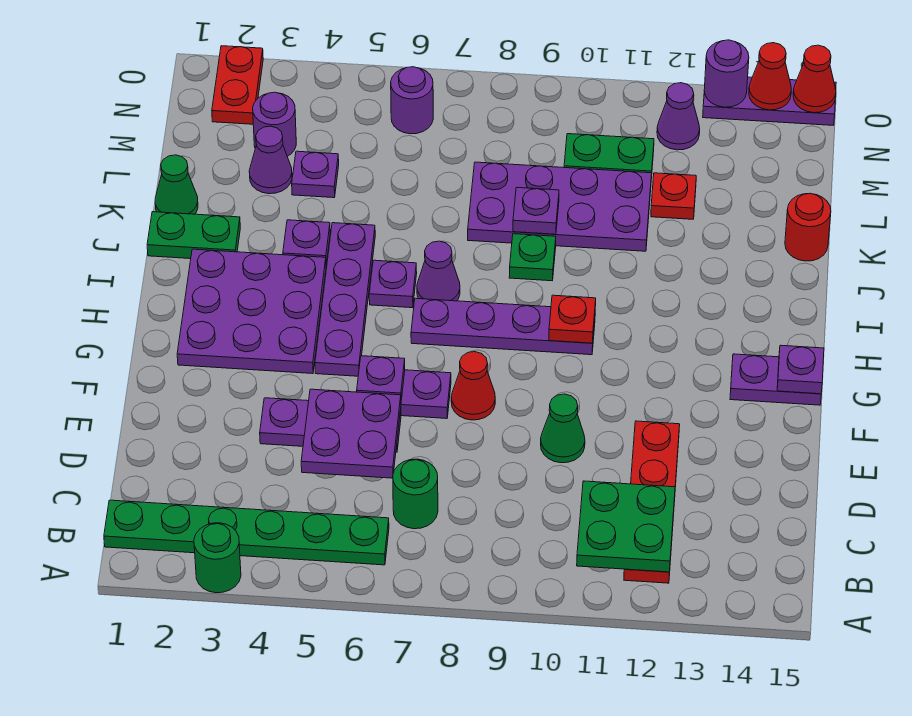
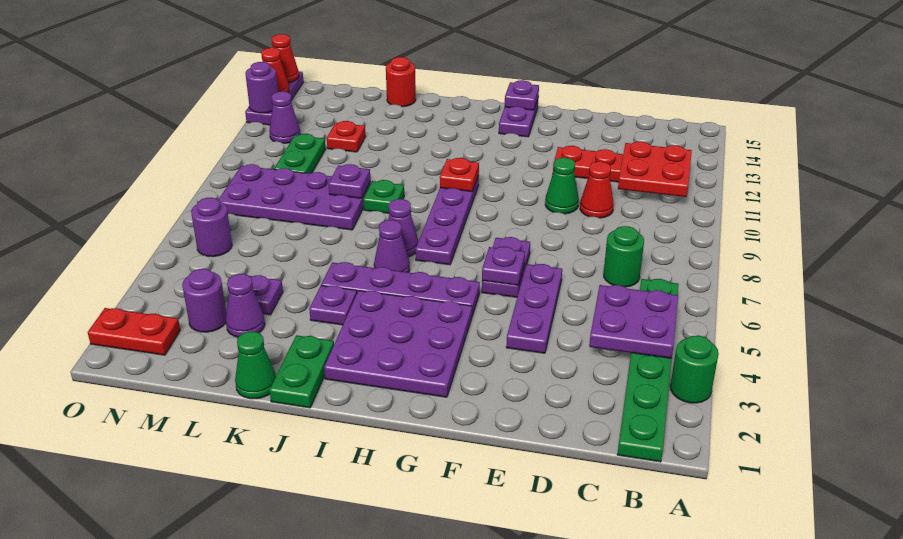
green plate B11:C12 level 2 -> red plate B11:C12 level 2
purple plate D5:E6 level 2 -> purple plate B4:C5 level 2
red cone F8 level 1 -> red cone D10 level 1
purple plate I6 level 1 -> purple cone I6 level 1
purple plate K8:L11 level 1 -> purple plate K8:N9 level 1

